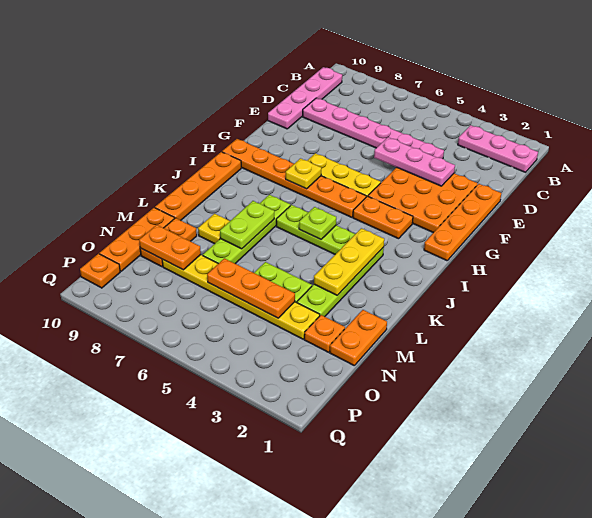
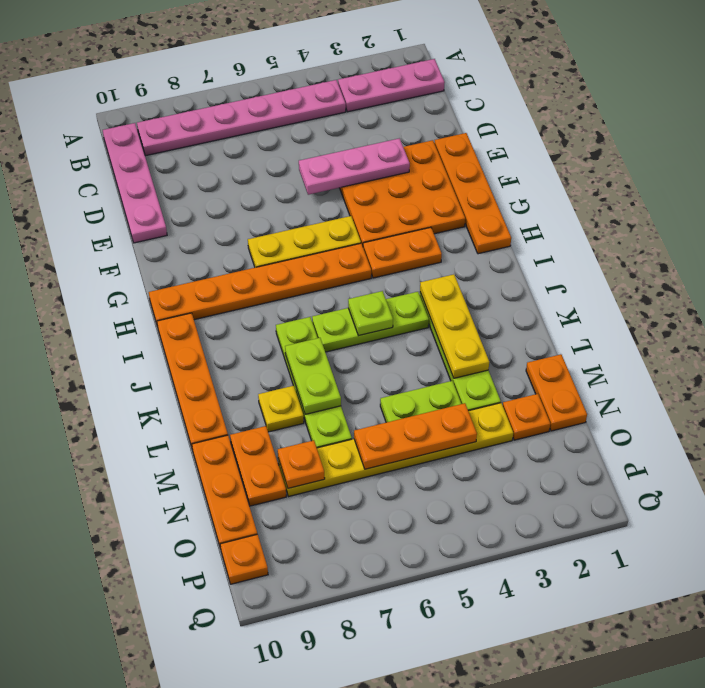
pink plate D4:D9 level 1 -> pink plate B4:B9 level 1
yellow plate H7 level 2 -> none
orange plate N8:N9 level 2 -> orange plate N8 level 2

